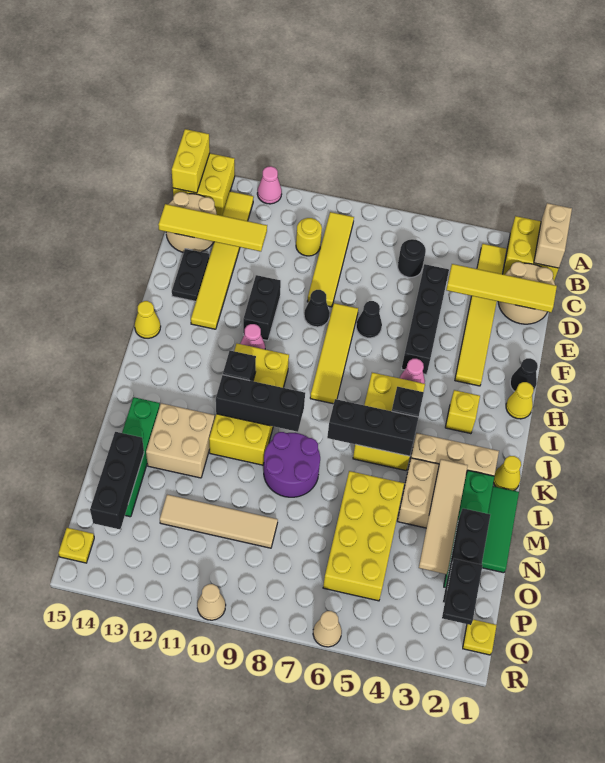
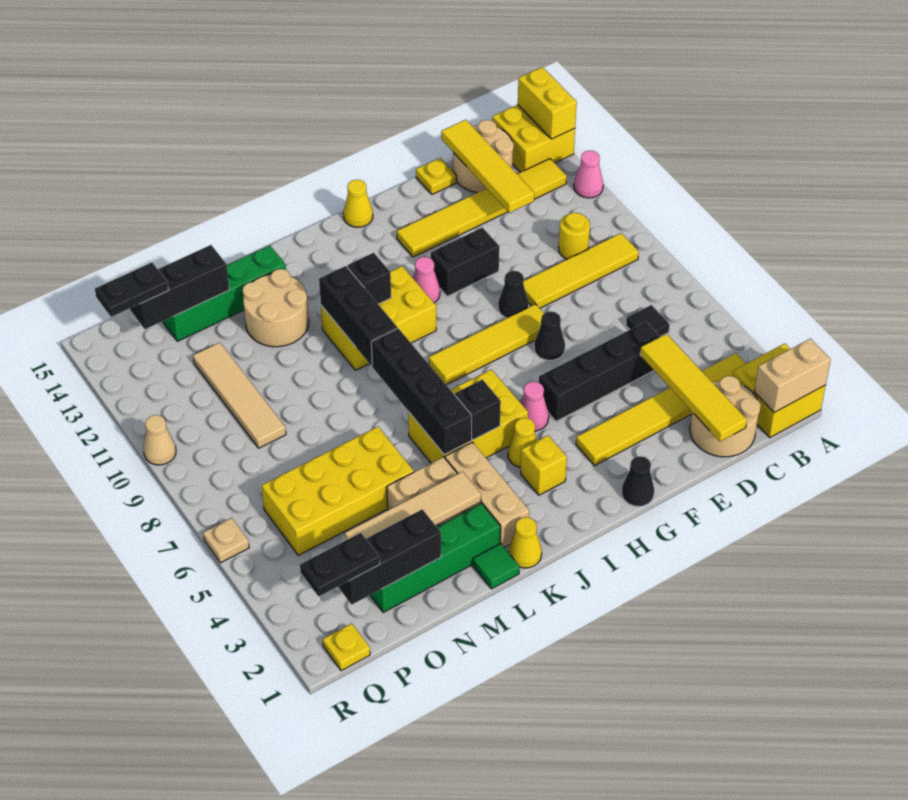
yellow brick A15:B15 level 2 -> yellow brick A14:A15 level 2
black round brick C6 level 1 -> black tile C6 level 1
black plate E14:F14 level 1 -> black plate P14:Q14 level 3
yellow cone H1 level 1 -> yellow cone I4 level 1
yellow brick I10:L11 level 1 -> yellow brick I10:K11 level 1
black brick K5:K7 level 2 -> black brick K5:K8 level 2
green tile L1:N1 level 1 -> green tile L1 level 1
purple round brick L8:M9 level 1 -> none
tan brick L12:M13 level 1 -> tan round brick L12:M13 level 1
yellow plate Q15 level 1 -> yellow plate E15 level 1
tan cone R6 level 1 -> tan plate R6 level 1

